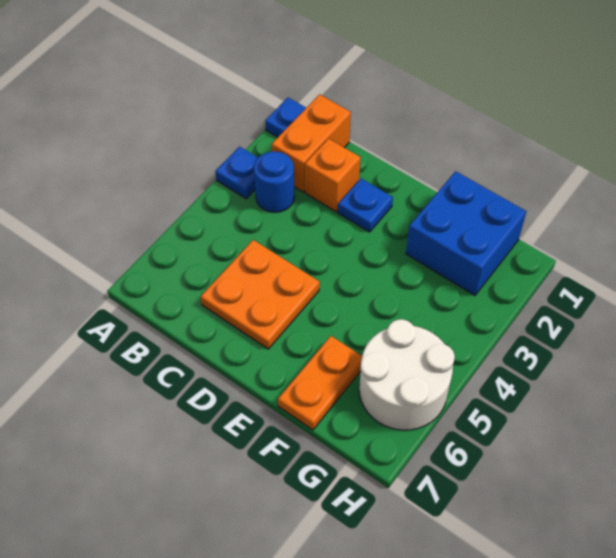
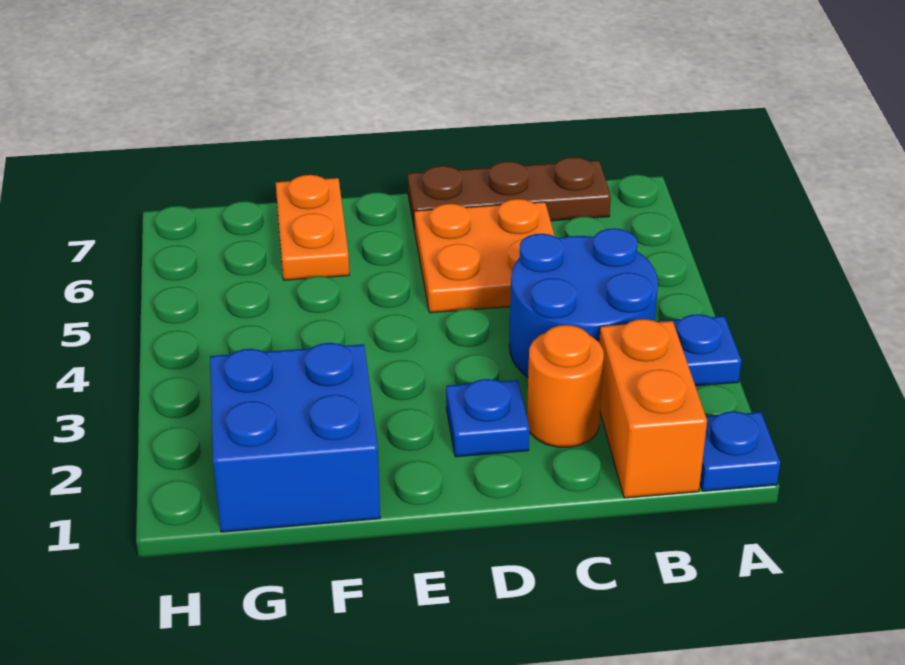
blue round brick B3 level 1 -> blue round brick B3:C4 level 1
none -> brown plate B7:D7 level 1
orange brick C2 level 1 -> orange round brick C2 level 1
white round brick G5:H6 level 1 -> none

